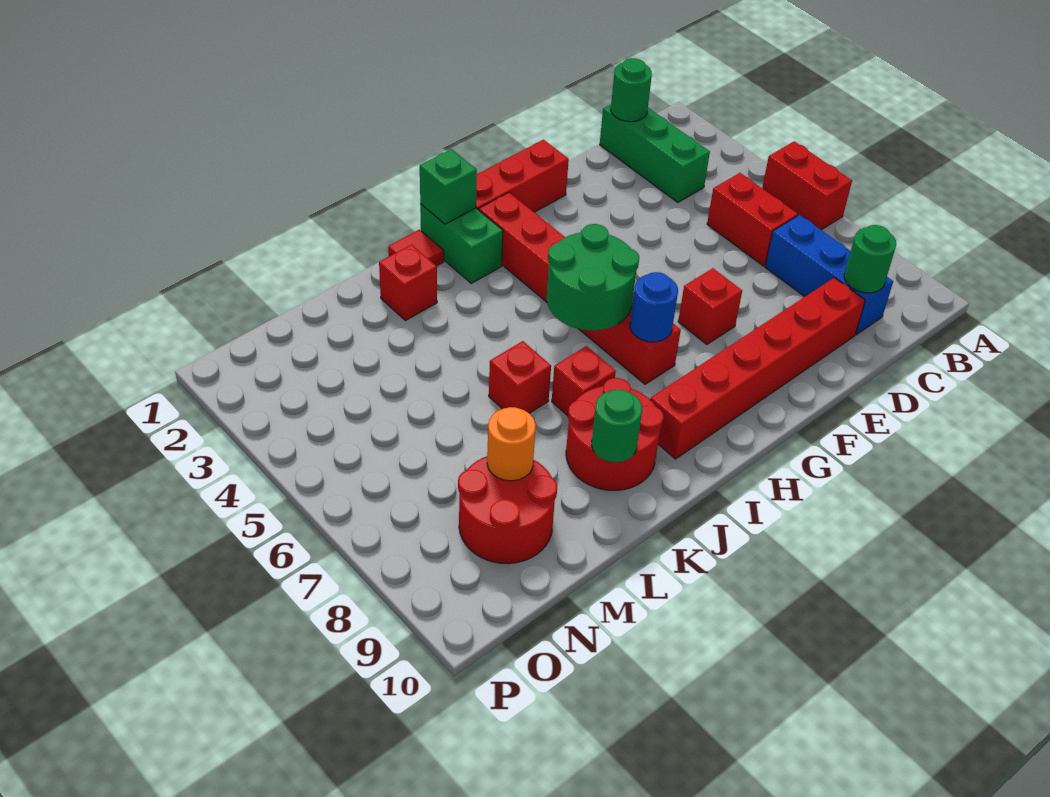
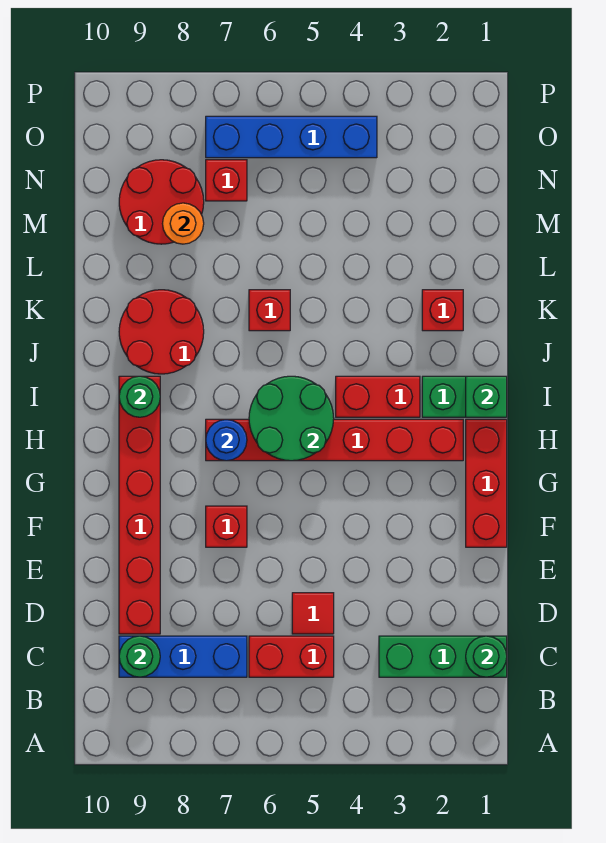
red brick A5:A6 level 1 -> red brick I3:I4 level 1
red tile J1 level 1 -> red tile D5 level 1
red brick J7 level 1 -> red brick N7 level 1
green round brick K9 level 2 -> green round brick I9 level 2
none -> blue brick O4:O7 level 1

